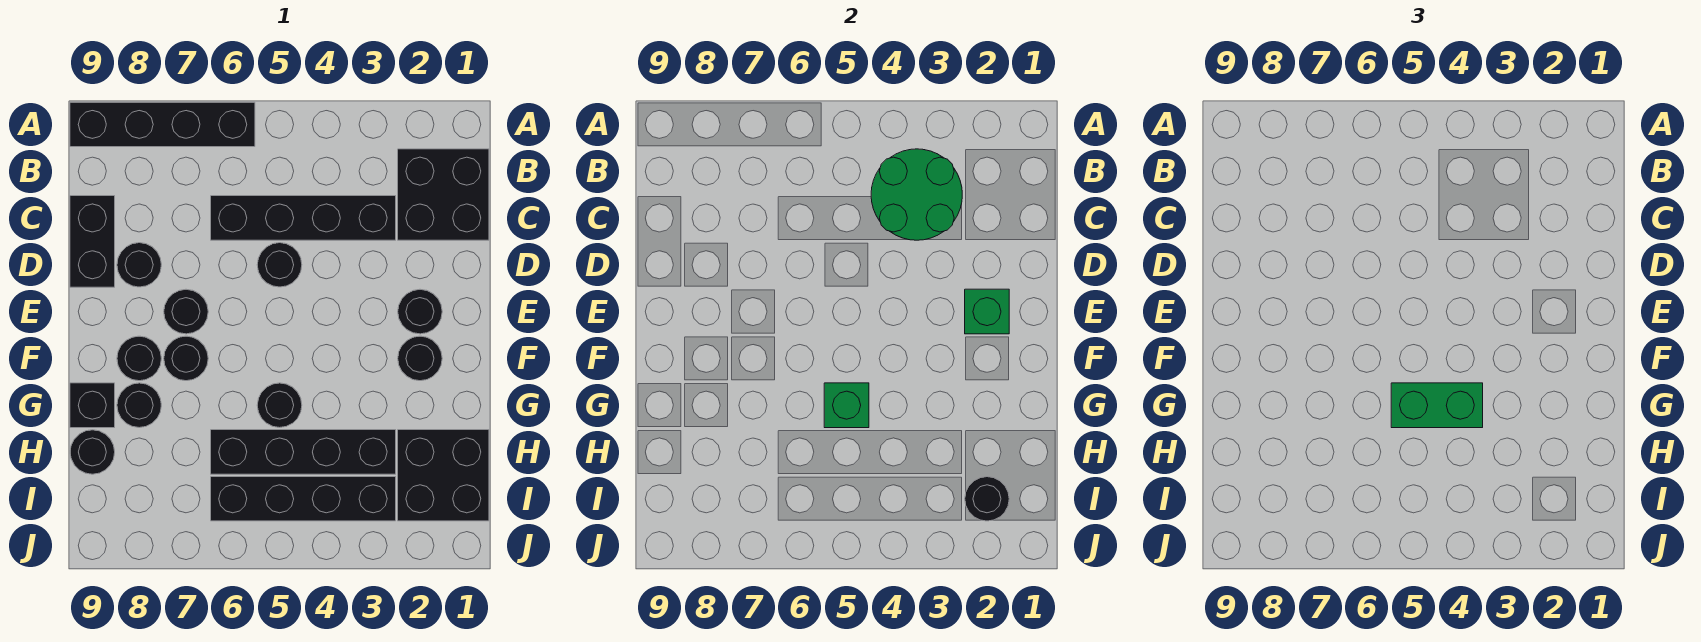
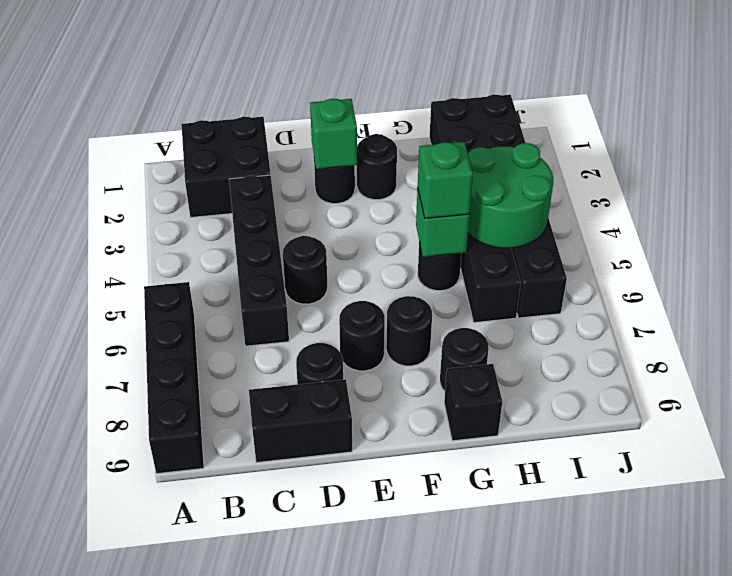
green round brick B3:C4 level 2 -> green round brick H4:I5 level 2
black round brick F8 level 1 -> none
green brick G4:G5 level 3 -> green brick G5 level 3
black round brick H9 level 1 -> none
black round brick I2 level 2 -> none

